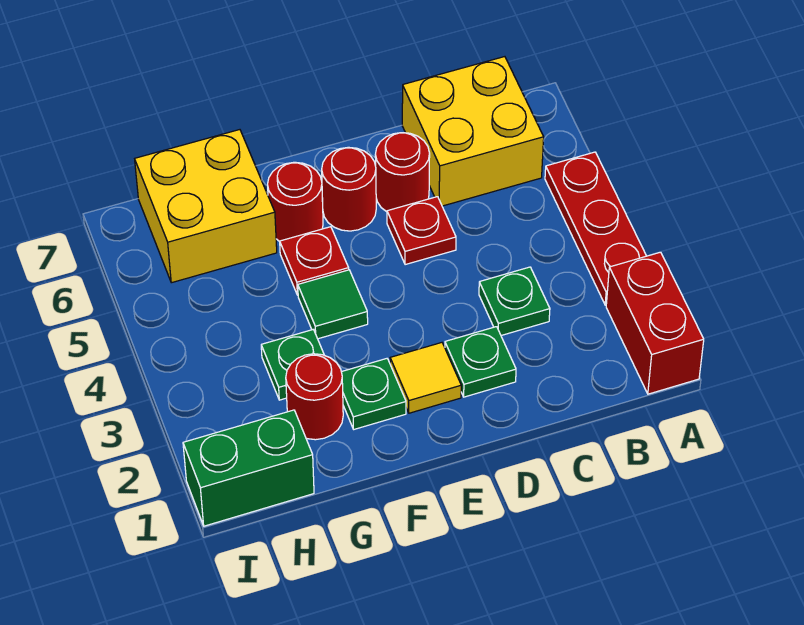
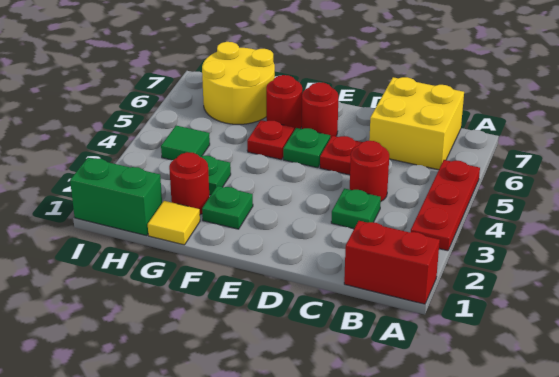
red brick A1:A2 level 1 -> red brick A1:B1 level 1
green plate D2 level 1 -> green plate E5 level 1
red round brick D6 level 1 -> red round brick C4 level 1
yellow tile E2 level 1 -> yellow tile G1 level 1
green tile F4 level 1 -> green tile H4 level 1
yellow brick G6:H7 level 1 -> yellow round brick G6:H7 level 1

